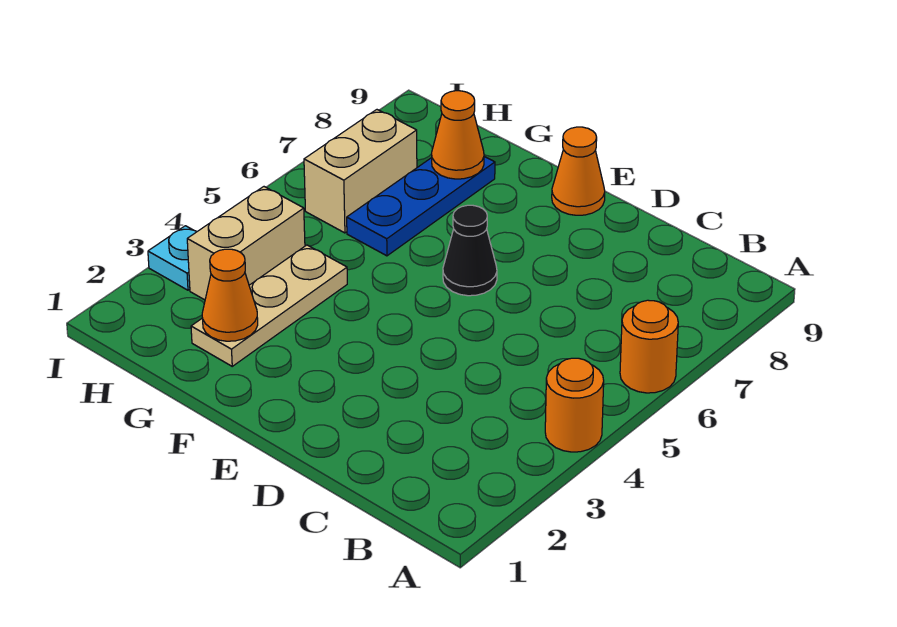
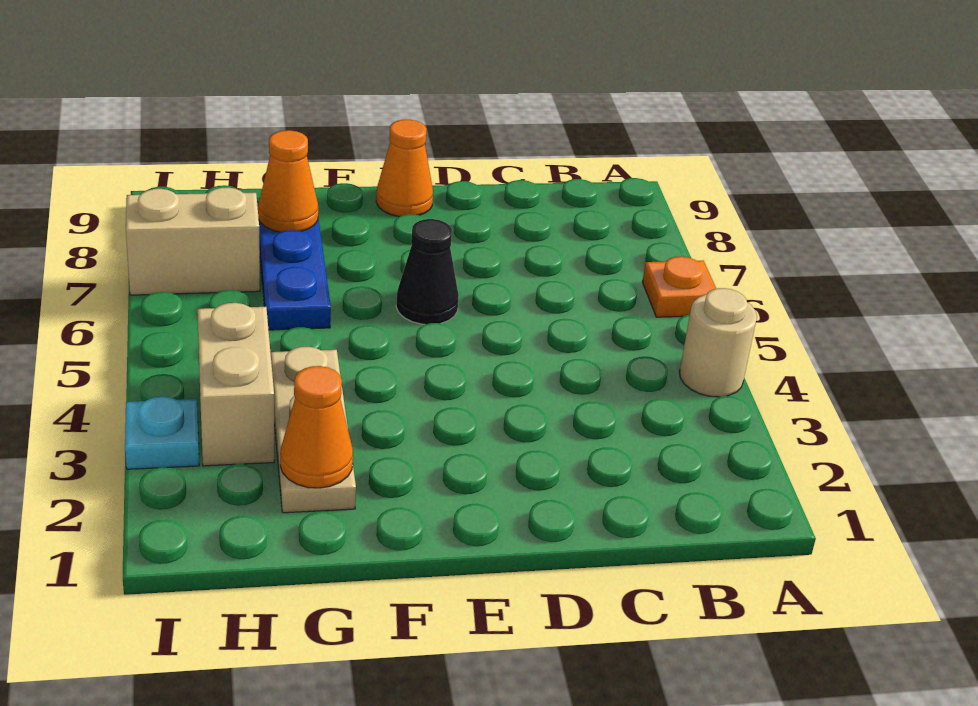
orange round brick A4 level 1 -> tan round brick A4 level 1
orange round brick A6 level 1 -> orange plate A6 level 1
tan brick H6:H7 level 1 -> tan brick H7:I7 level 1

